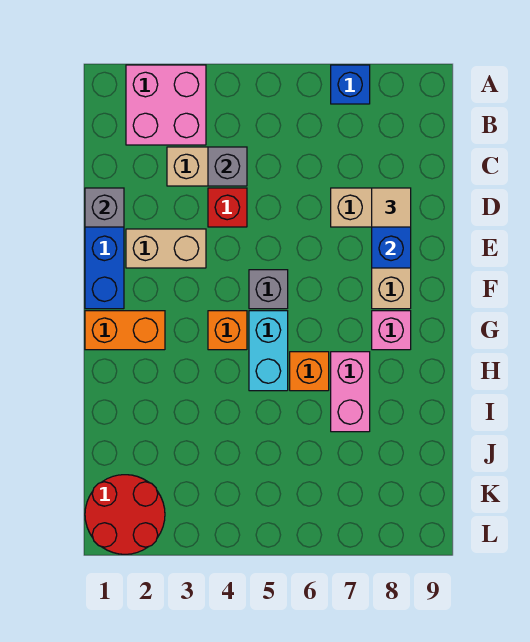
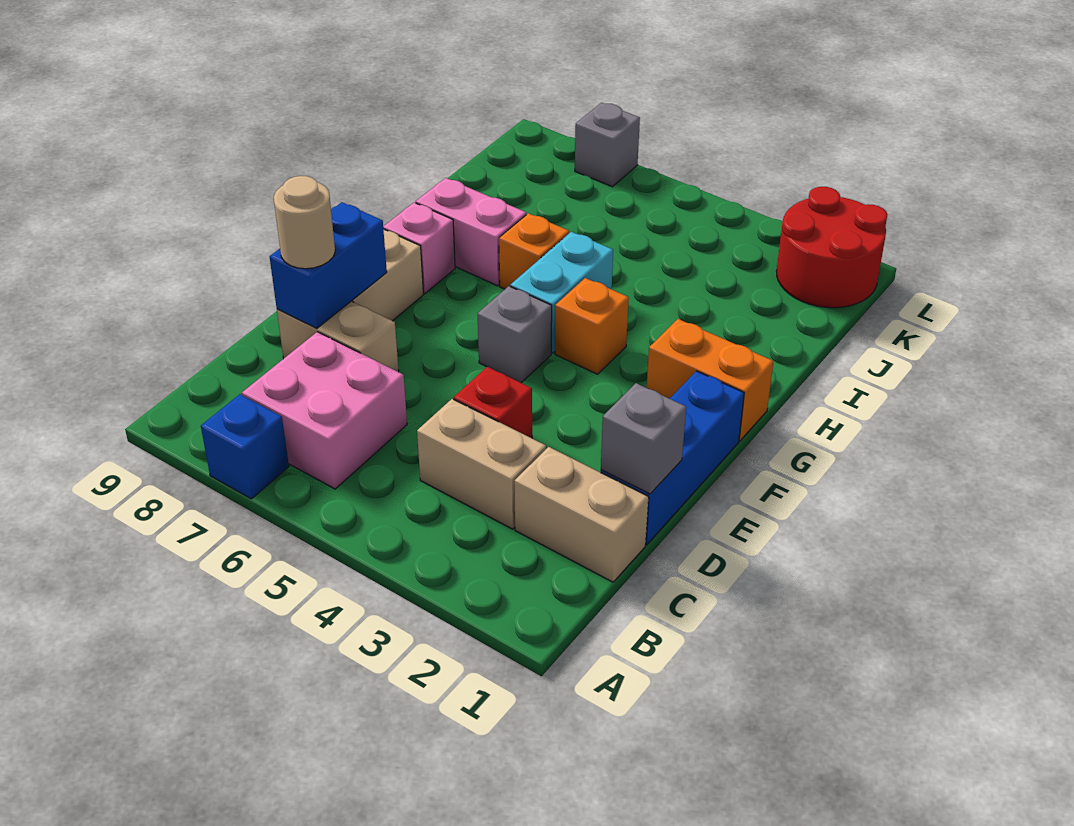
pink brick A2:B3 level 1 -> pink brick B6:C7 level 1
grey brick C4 level 2 -> grey brick L7 level 1
tan tile D8 level 3 -> tan round brick D8 level 3
tan brick E2:E3 level 1 -> tan brick C1:C2 level 1
pink brick H7:I7 level 1 -> pink brick H7:H8 level 1

